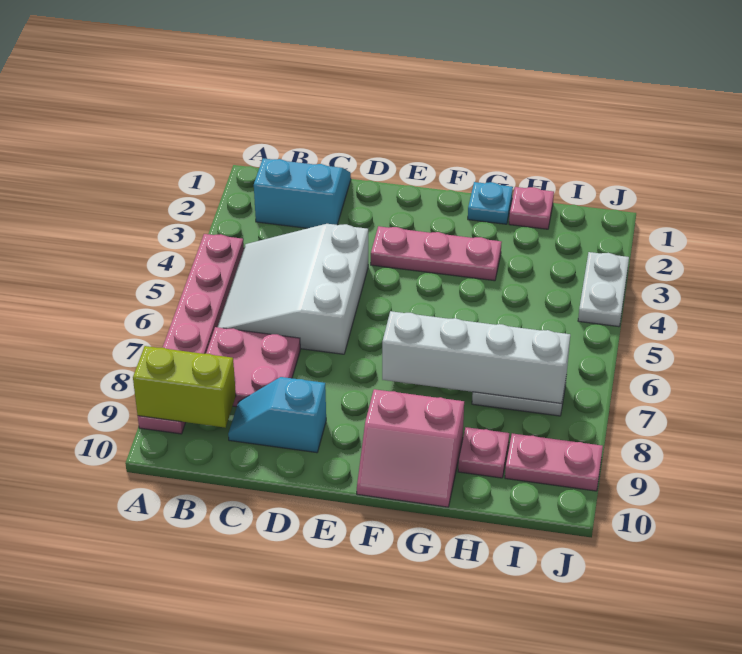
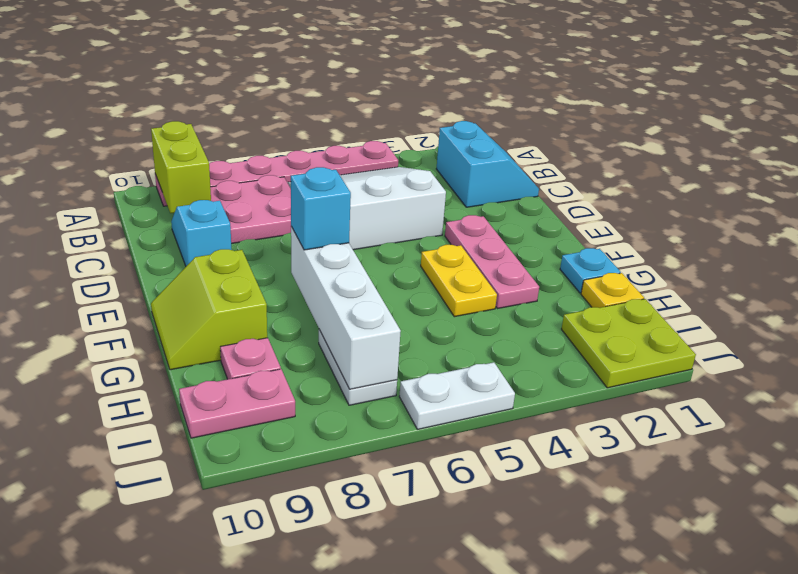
none -> yellow plate F4:G4 level 1
none -> cyan brick F7 level 3
pink slope F9:G10 level 1 top 9 -> lime slope F9:G10 level 1 top 9
pink plate H1 level 1 -> yellow plate H1 level 1
none -> lime plate I1:J2 level 1
pink plate I9:J9 level 1 -> pink plate I9:I10 level 1
white plate J3:J4 level 1 -> white plate J5:J6 level 1

